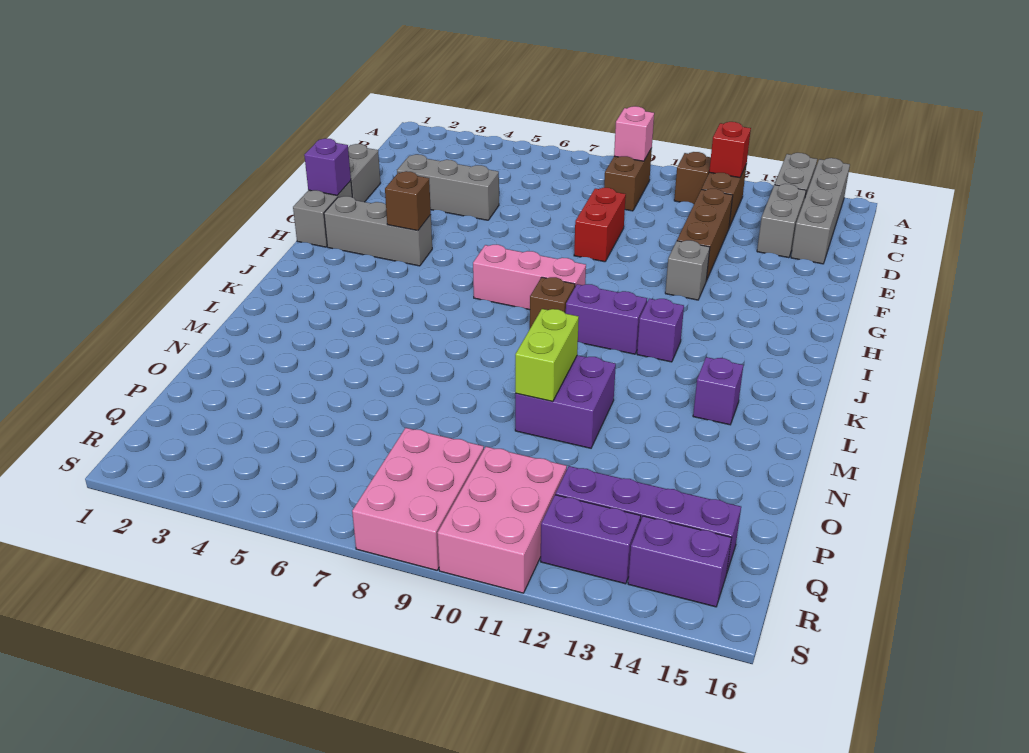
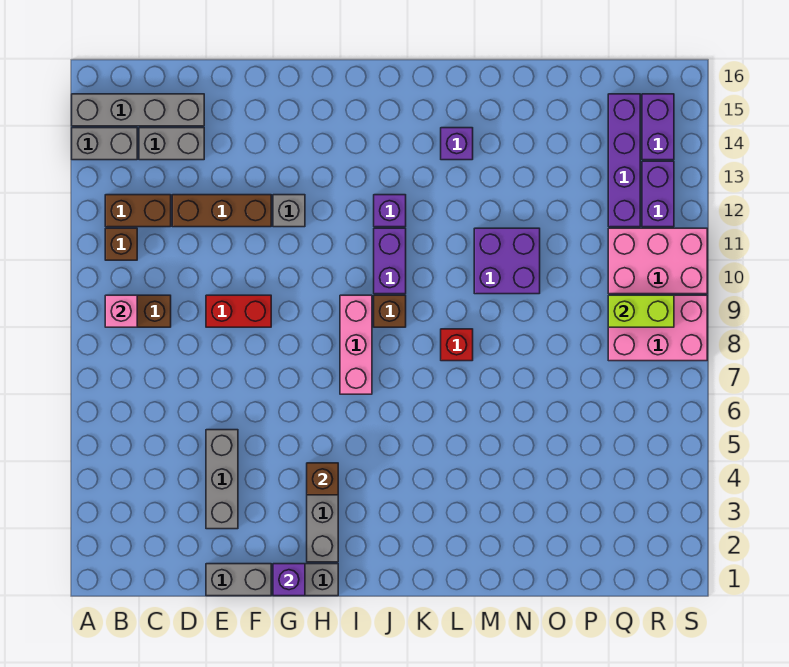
red brick B12 level 2 -> red brick L8 level 1
lime brick M10:N10 level 2 -> lime brick Q9:R9 level 2

